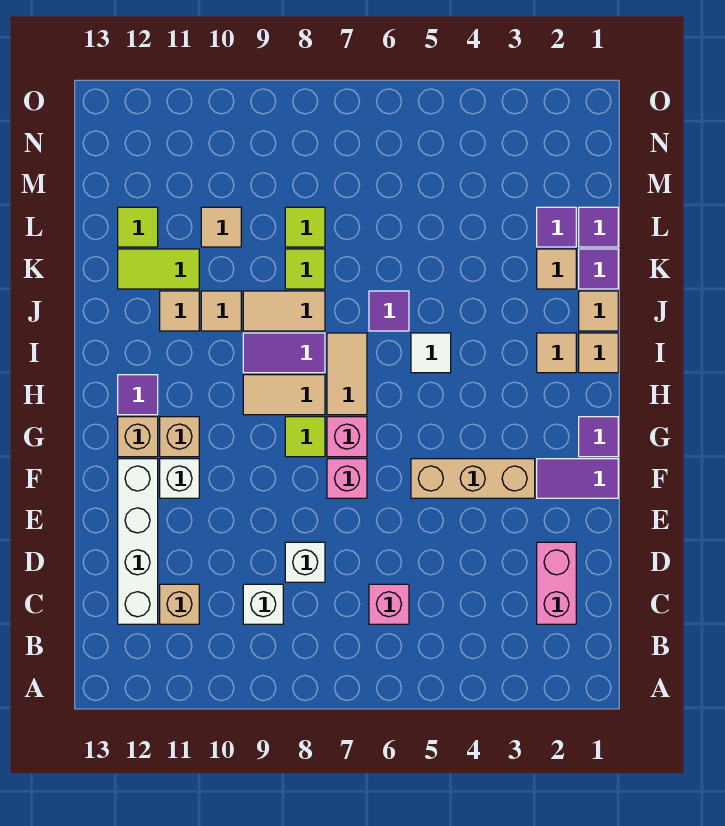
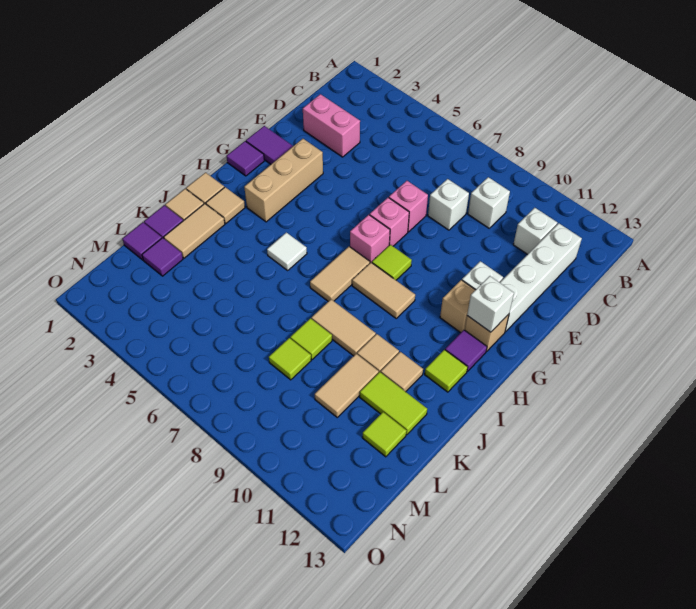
pink brick C2:D2 level 1 -> pink brick D2:D3 level 1
pink brick C6 level 1 -> pink brick E7 level 1
tan brick C11 level 1 -> white brick C11 level 1
tan brick F3:F5 level 1 -> tan brick F3:H3 level 1
none -> white brick G12 level 2
purple tile I8:I9 level 1 -> none
none -> lime tile I12 level 1
purple tile J6 level 1 -> none
tan tile K2 level 1 -> tan tile J2:K2 level 1
tan tile L10 level 1 -> tan tile K10:L10 level 1

